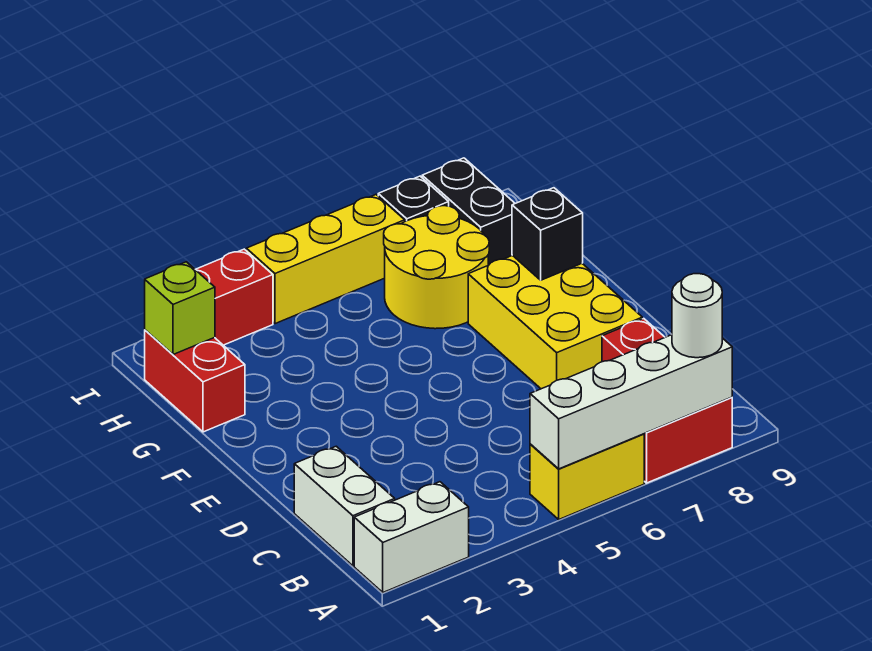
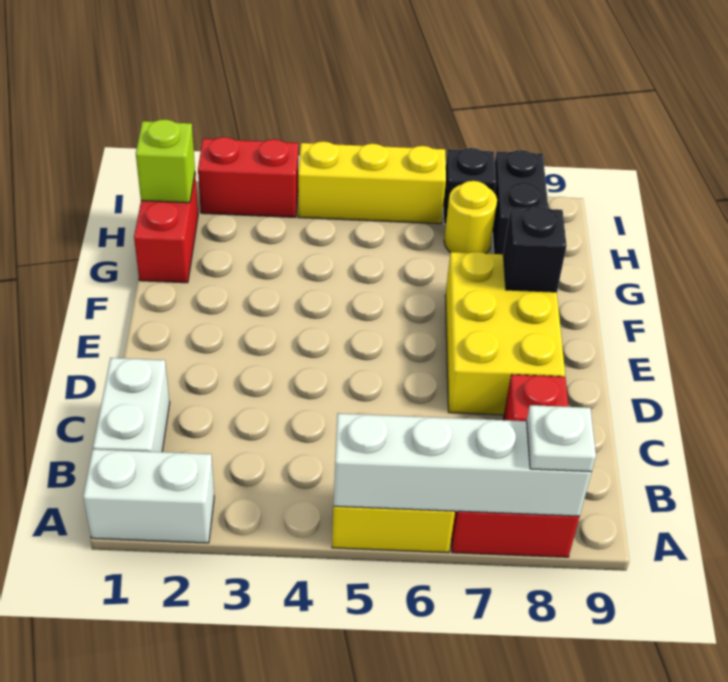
white round brick A8 level 3 -> white plate A8 level 3
yellow round brick G6:H7 level 1 -> yellow round brick H7 level 1

